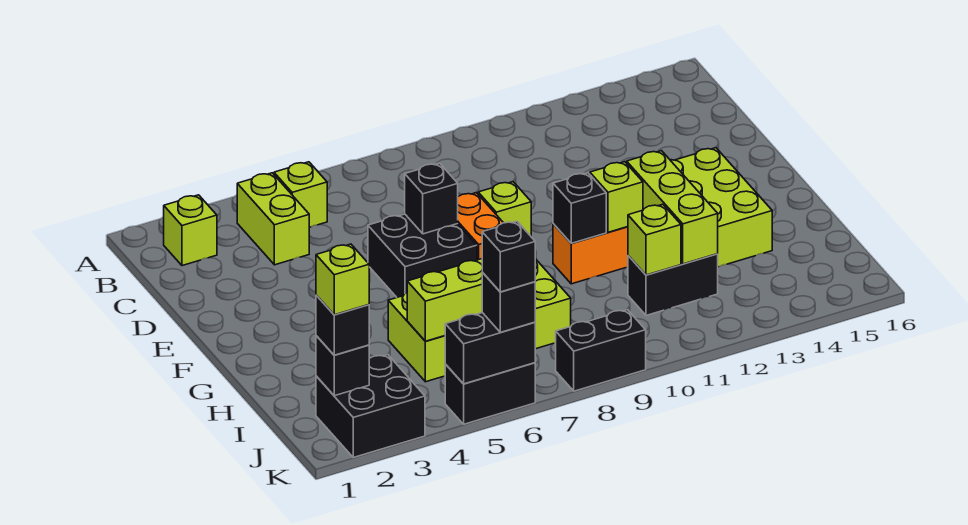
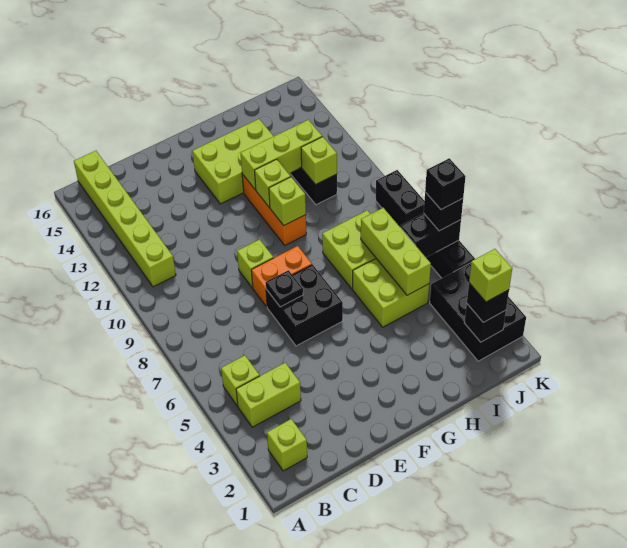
none -> lime brick B11:B16 level 1
black brick E7 level 2 -> black plate E7 level 2
black brick G10 level 2 -> lime brick G10 level 2
black brick J2:K3 level 1 -> black brick J2:K4 level 1
black brick K5:K6 level 2 -> black brick J6:K6 level 2

